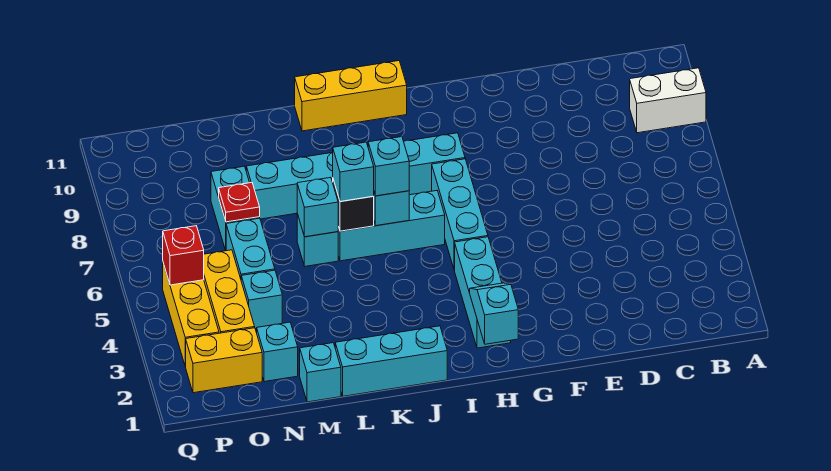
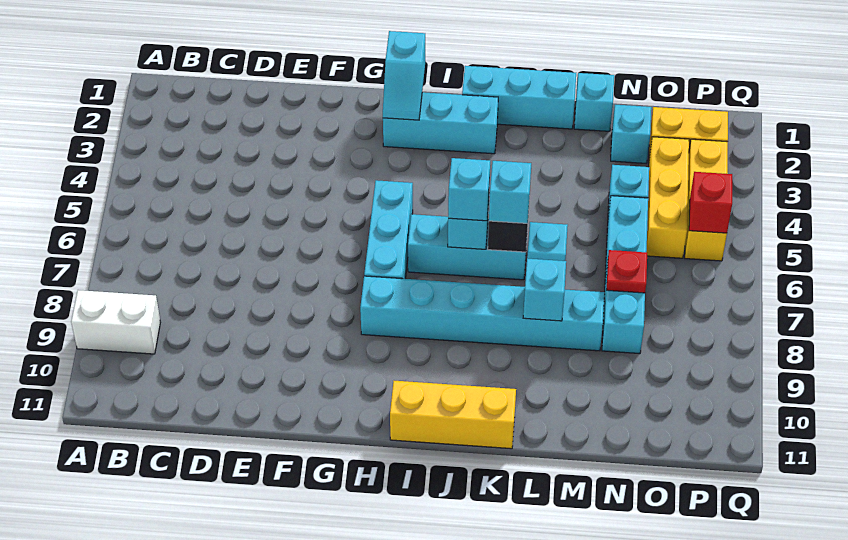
cyan brick H2:H4 level 1 -> cyan brick H2:J2 level 1
cyan brick L6 level 2 -> cyan brick L8 level 2

